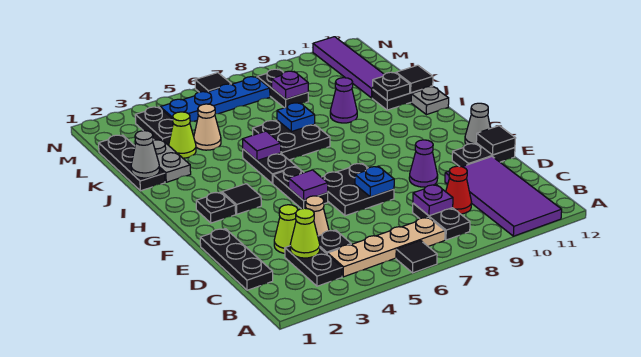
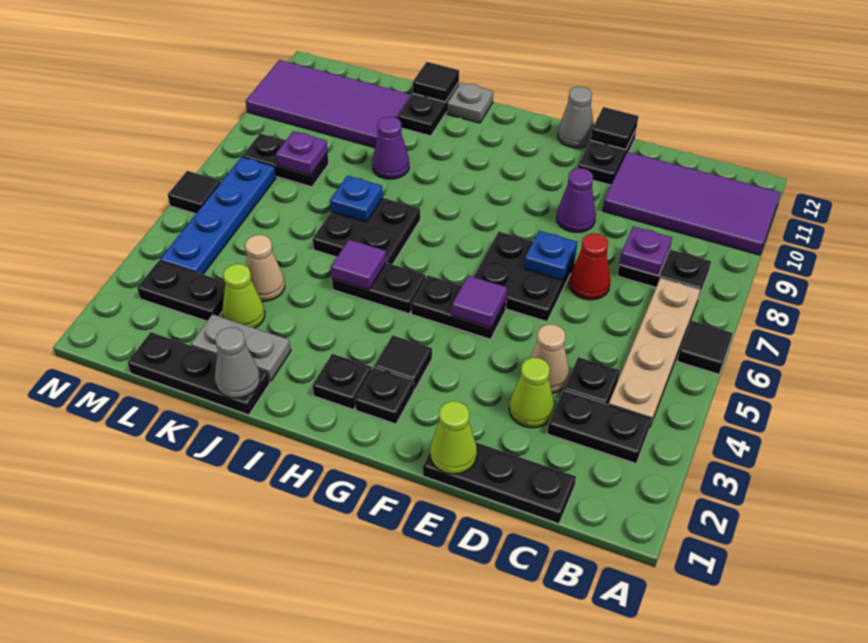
lime cone C3 level 2 -> lime cone E1 level 2
red cone C9 level 1 -> red cone D7 level 1
black plate J11 level 2 -> black plate H2 level 1
purple tile K11:N11 level 1 -> purple tile K10:N11 level 1

